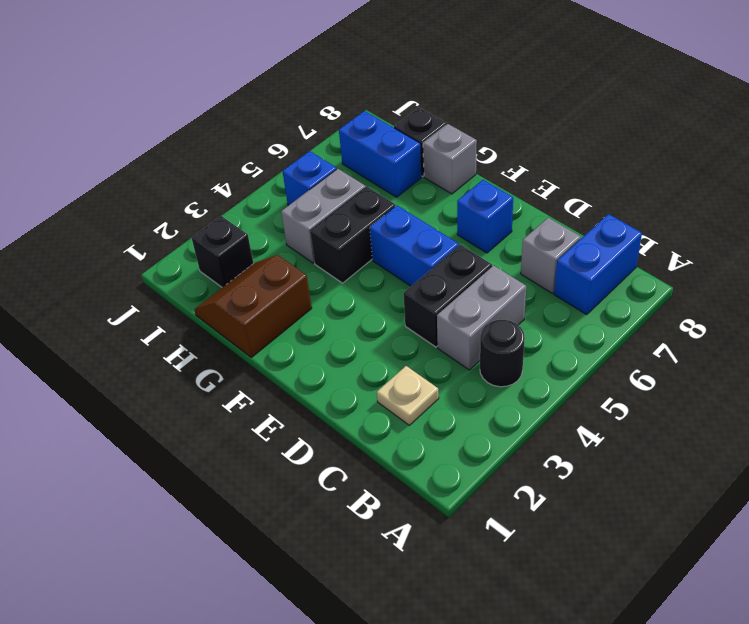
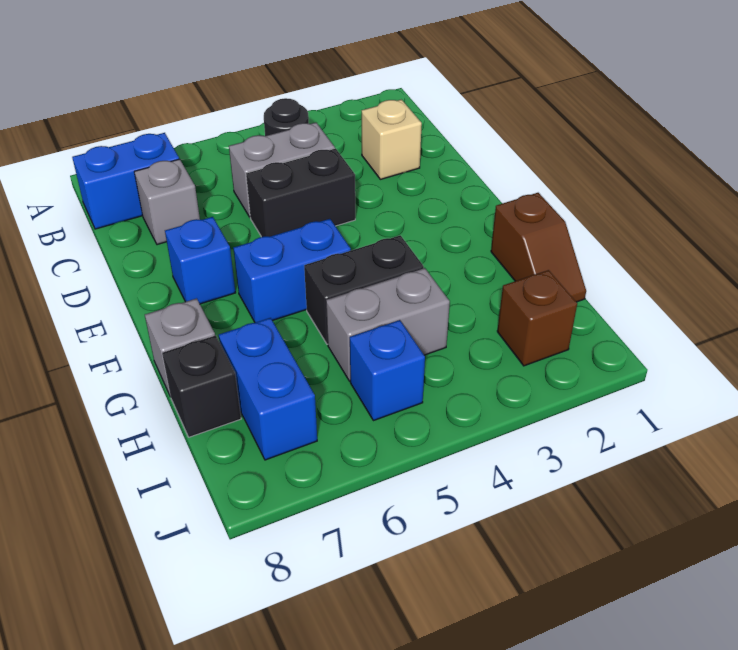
tan plate C2 level 1 -> tan brick C2 level 1
blue brick E5:F5 level 1 -> blue brick F5:F6 level 1
brown slope G1:H2 level 1 top G -> brown slope G1:H1 level 1 top G
black brick I2 level 1 -> brown brick I2 level 1

